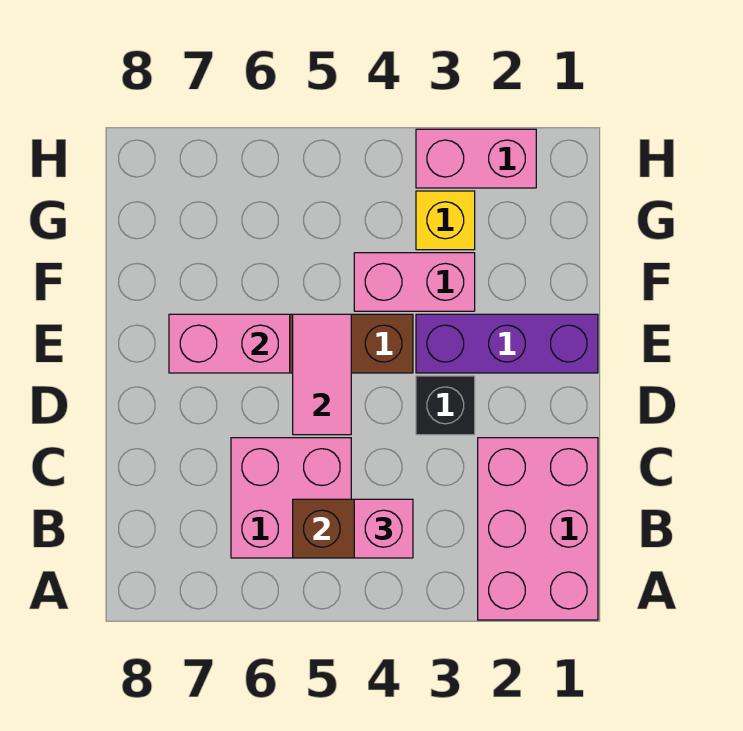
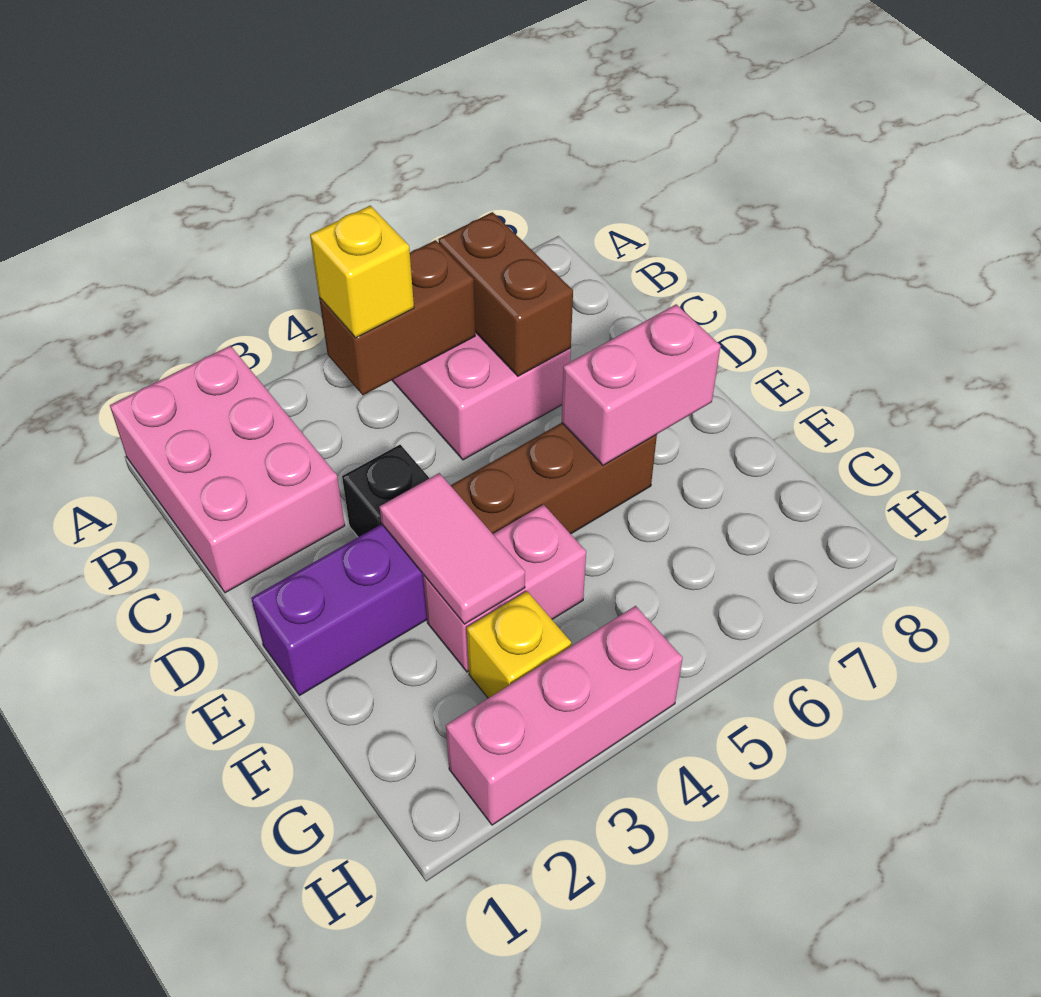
pink brick B4 level 3 -> yellow brick B4 level 3
none -> brown brick B6:C6 level 2
pink tile D5:E5 level 2 -> pink tile E3:F3 level 2
pink brick H2:H3 level 1 -> pink brick H2:H4 level 1

